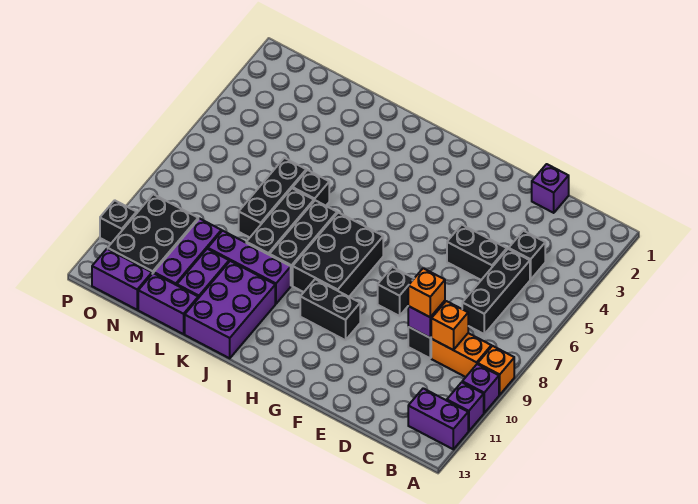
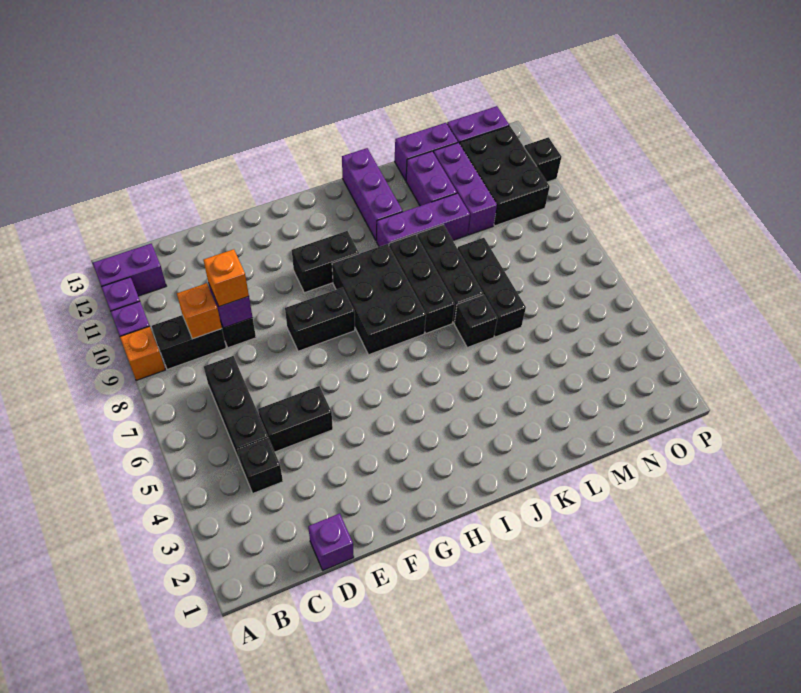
orange brick B9:C9 level 1 -> black brick B9:C9 level 1
black brick F8 level 1 -> black brick F8:G8 level 1
purple brick J11:K13 level 1 -> purple brick J11:J13 level 1

